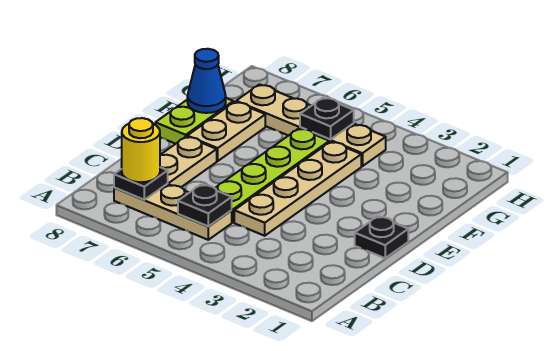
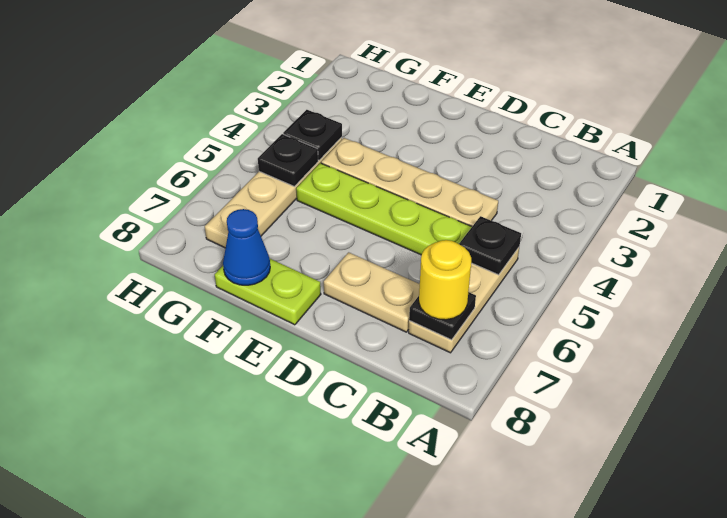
black plate D1 level 1 -> black plate G4 level 2
tan plate E7:F7 level 1 -> none

